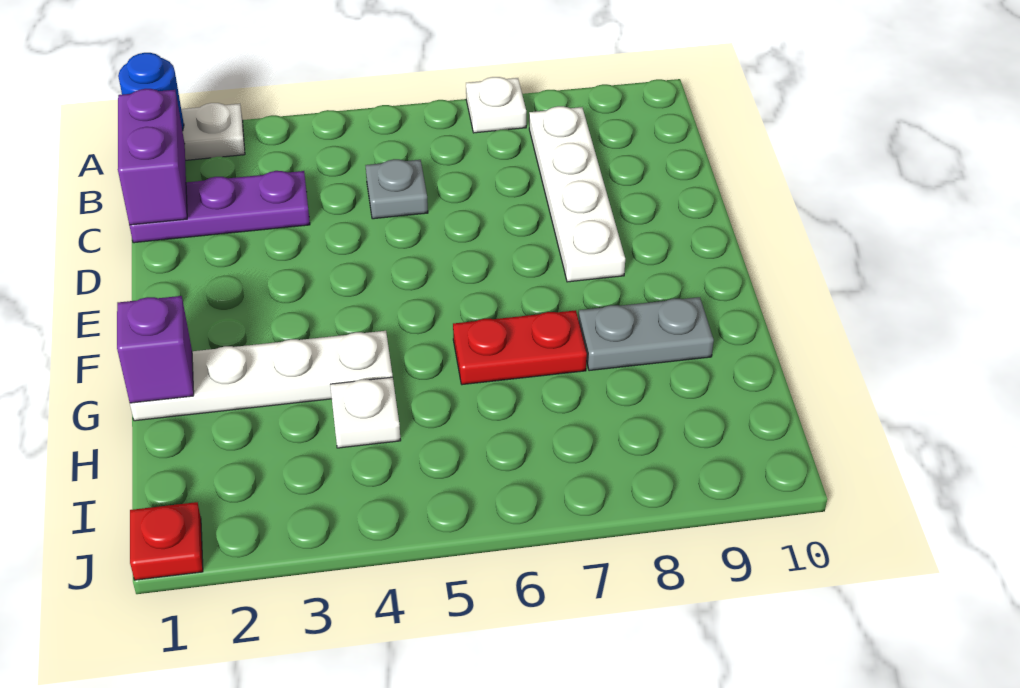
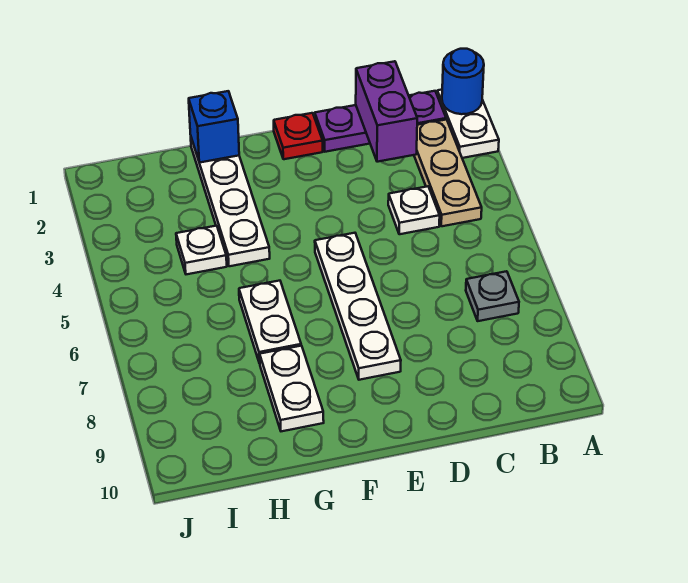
white plate A7 level 1 -> white plate C4 level 1
purple brick B1:C1 level 2 -> purple brick C1:C2 level 2
none -> tan plate B2:B4 level 1
white plate B8:E8 level 1 -> white plate E5:E8 level 1
purple plate C1:C3 level 1 -> purple plate B1:D1 level 1
grey plate C5 level 1 -> grey plate B7 level 1
purple brick G1 level 2 -> blue brick G1 level 2
red plate G6:G7 level 1 -> white plate G6:G7 level 1
grey plate G8:G9 level 1 -> white plate G8:G9 level 1
red plate J1 level 1 -> red plate E1 level 1

